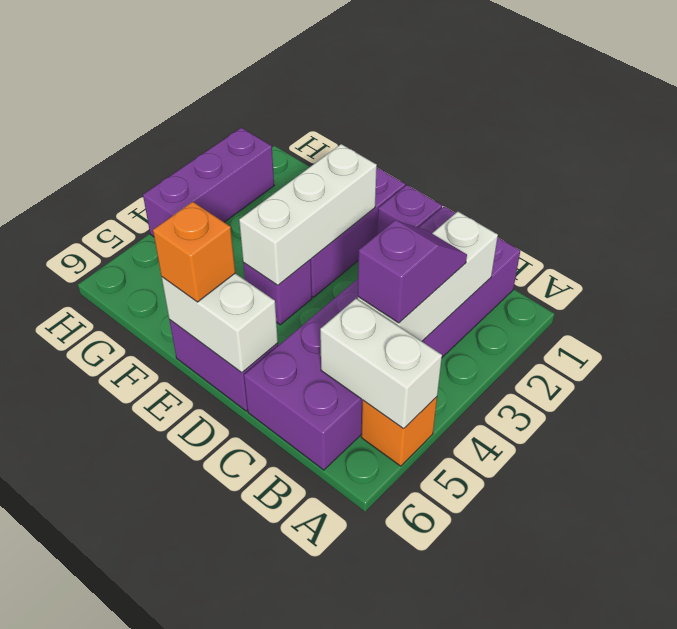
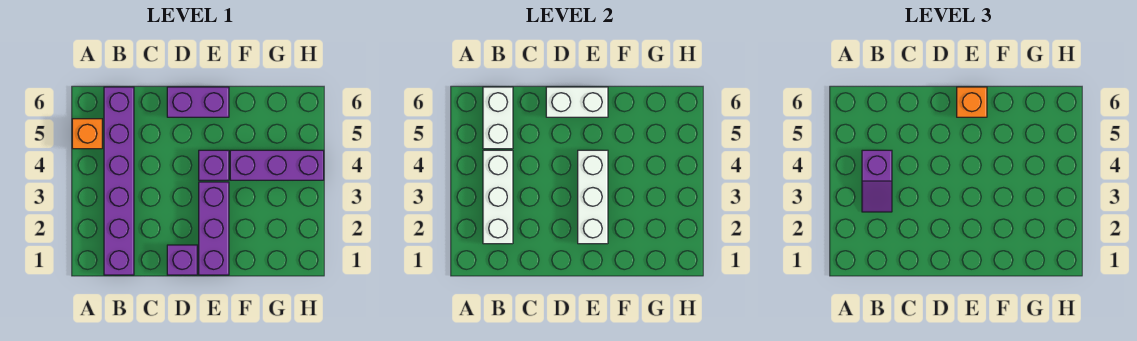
white brick A5:B5 level 2 -> white brick B5:B6 level 2
purple brick B1:C6 level 1 -> purple brick B1:B6 level 1
purple brick H2:H4 level 1 -> purple brick F4:H4 level 1

